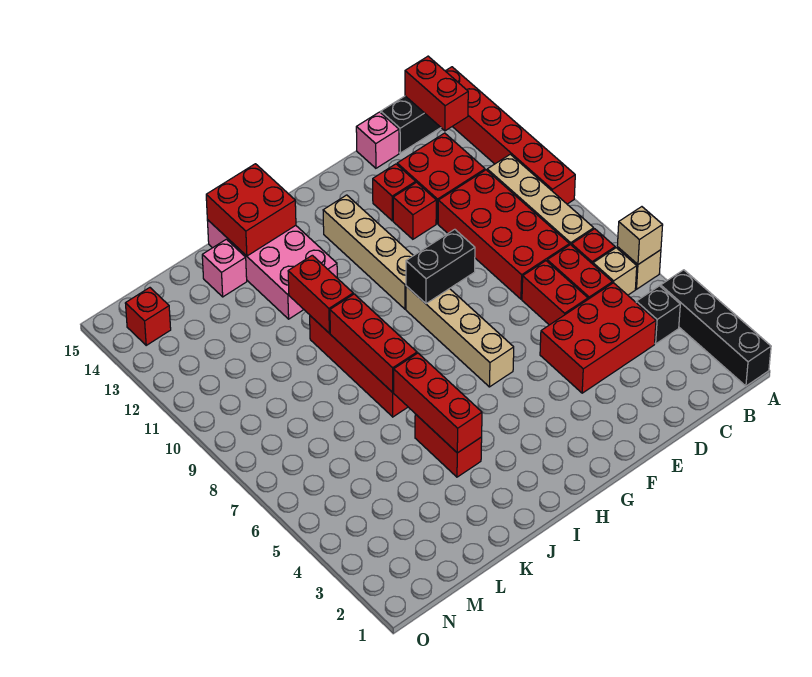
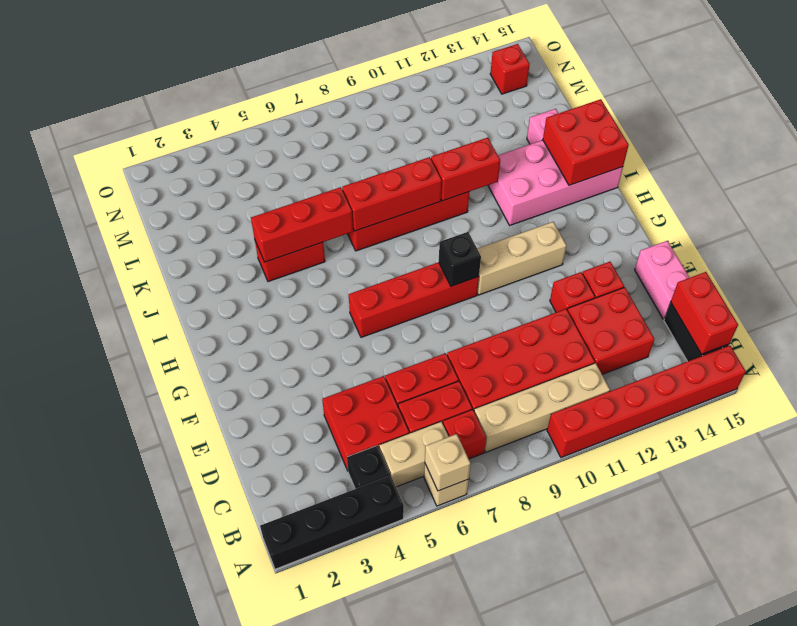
tan brick B6 level 1 -> tan brick B5:B6 level 1
red brick B14:B15 level 2 -> red brick B15:C15 level 2
red brick C4:E5 level 1 -> red brick C4:D5 level 1
pink brick D15 level 1 -> pink brick D15:E15 level 1
black brick F9:G9 level 2 -> black brick G9 level 2
tan brick G6:G9 level 1 -> red brick G6:G9 level 1
tan brick G10:G13 level 1 -> tan brick G10:G12 level 1

